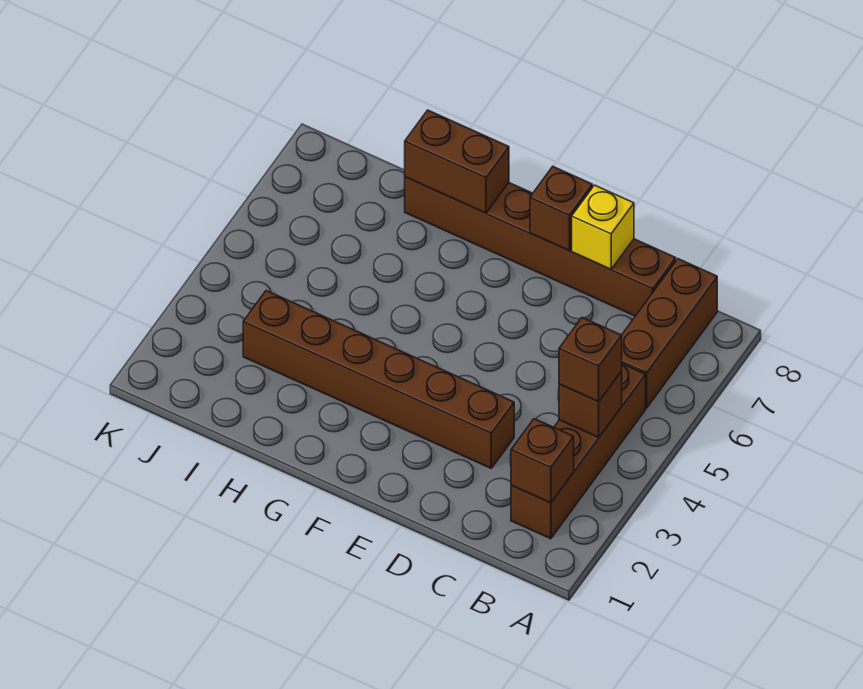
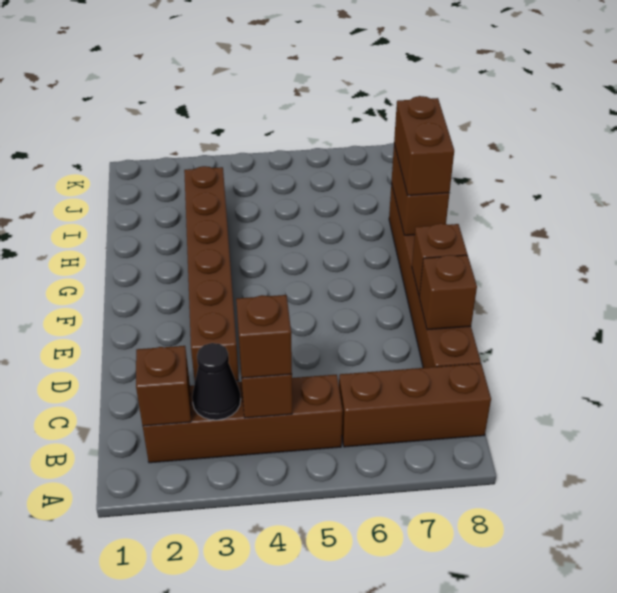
none -> black cone B3 level 2
yellow brick D8 level 2 -> brown brick D8 level 2
none -> brown brick G8:H8 level 3

